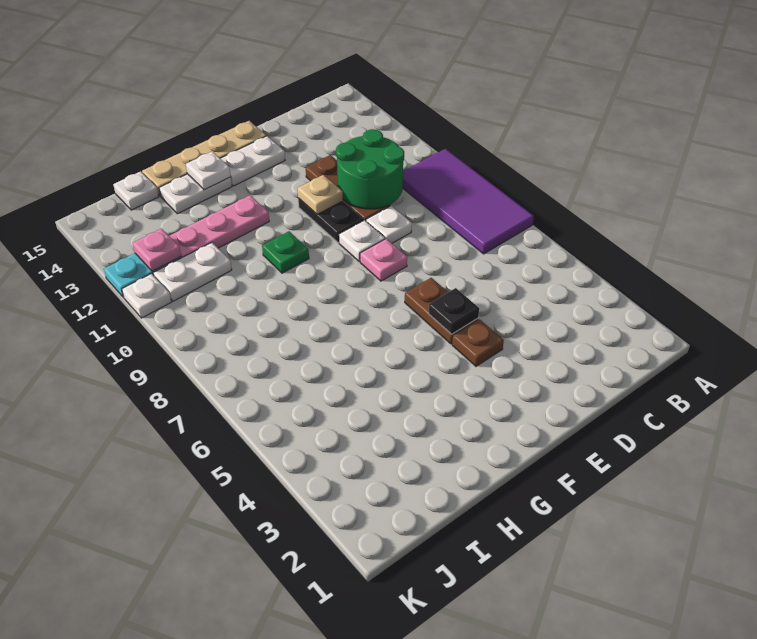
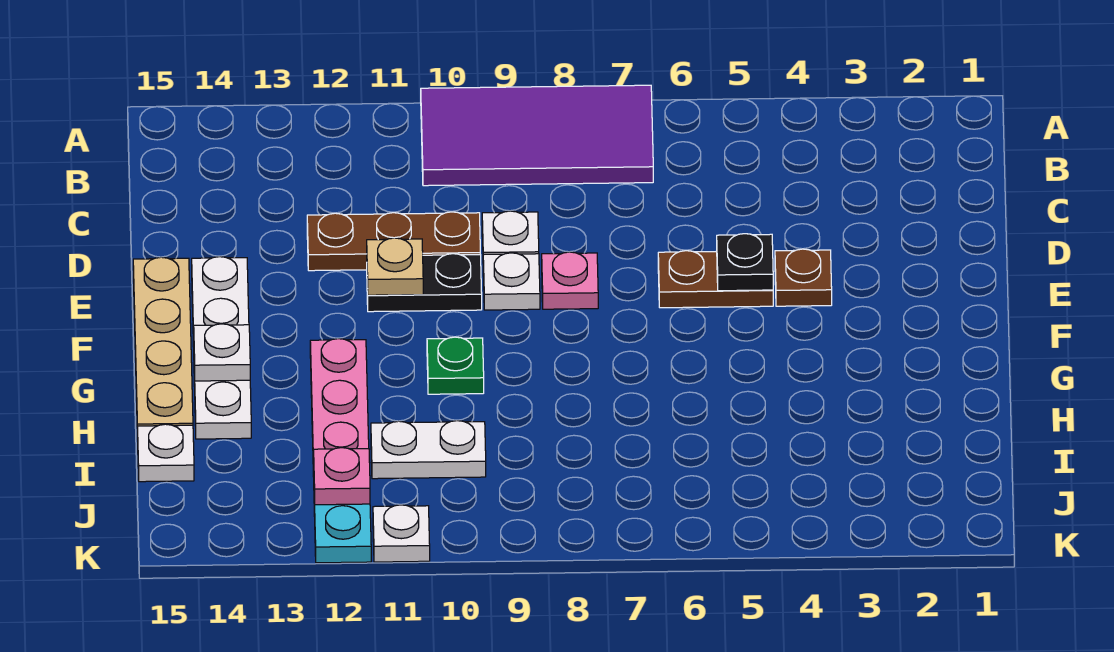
green round brick C10:D11 level 2 -> none
white plate I11:J11 level 1 -> white plate I10:I11 level 1

